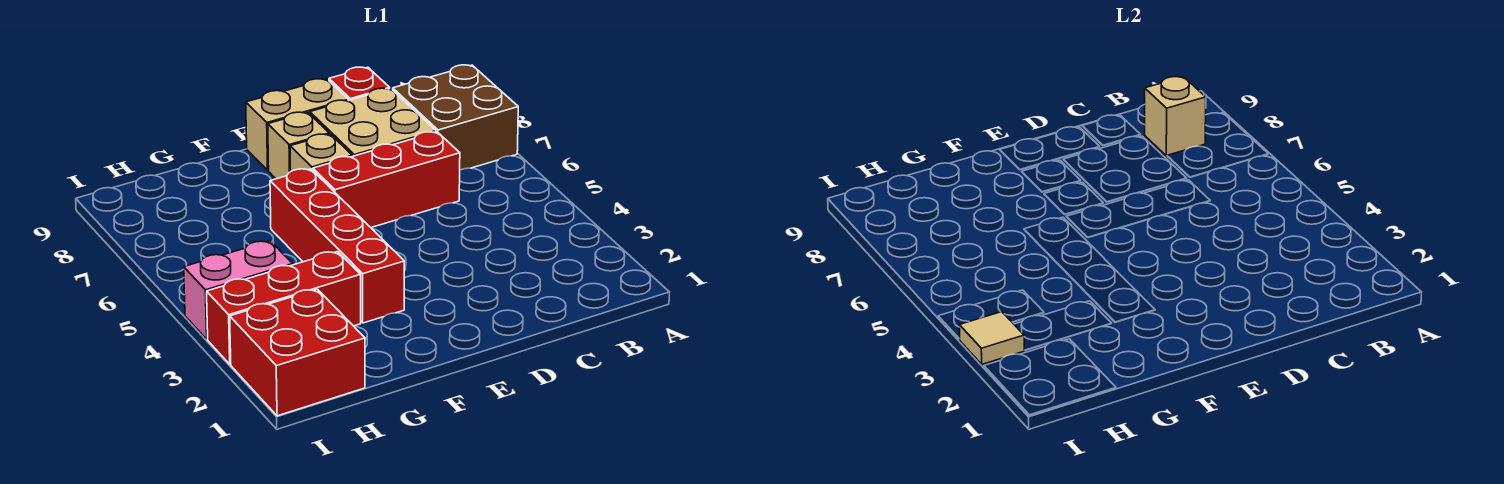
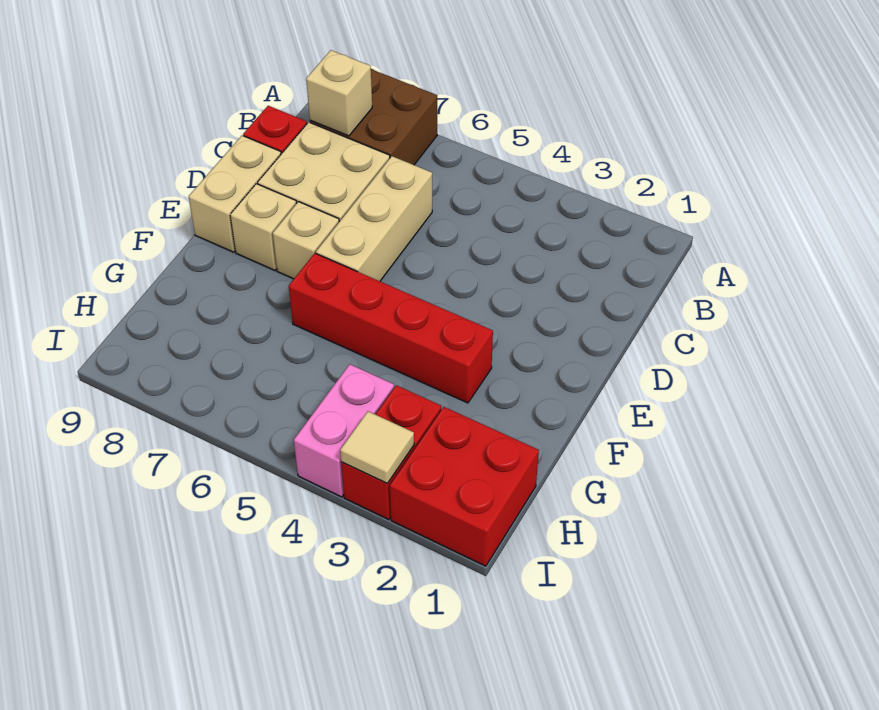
red brick C6:E6 level 1 -> tan brick C6:E6 level 1
red brick G3:I3 level 1 -> red brick H3:I3 level 1

